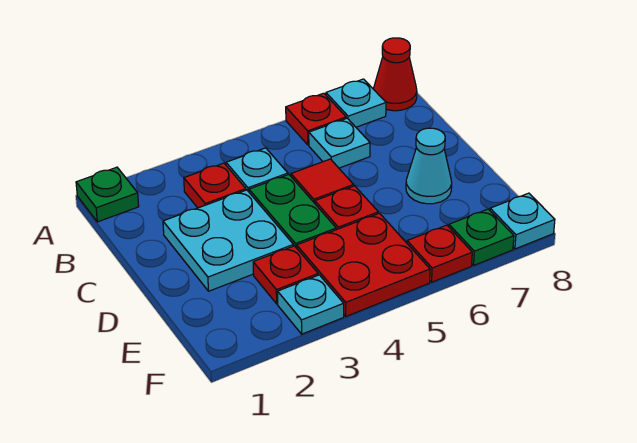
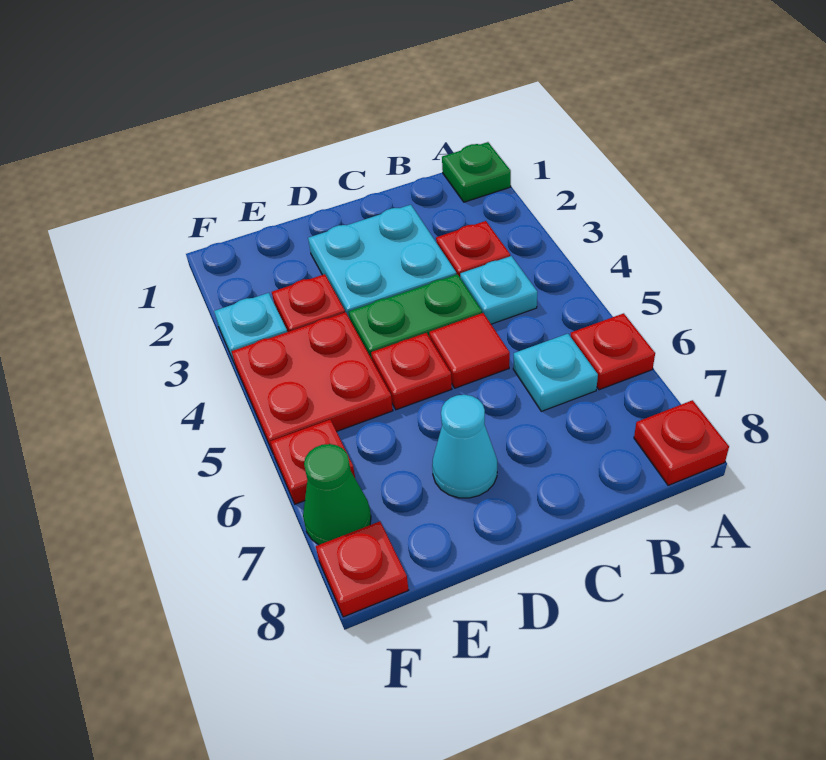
cyan plate A7 level 1 -> none
red cone A8 level 1 -> red plate A8 level 1
green plate F7 level 1 -> green cone F7 level 1
cyan plate F8 level 1 -> red plate F8 level 1

